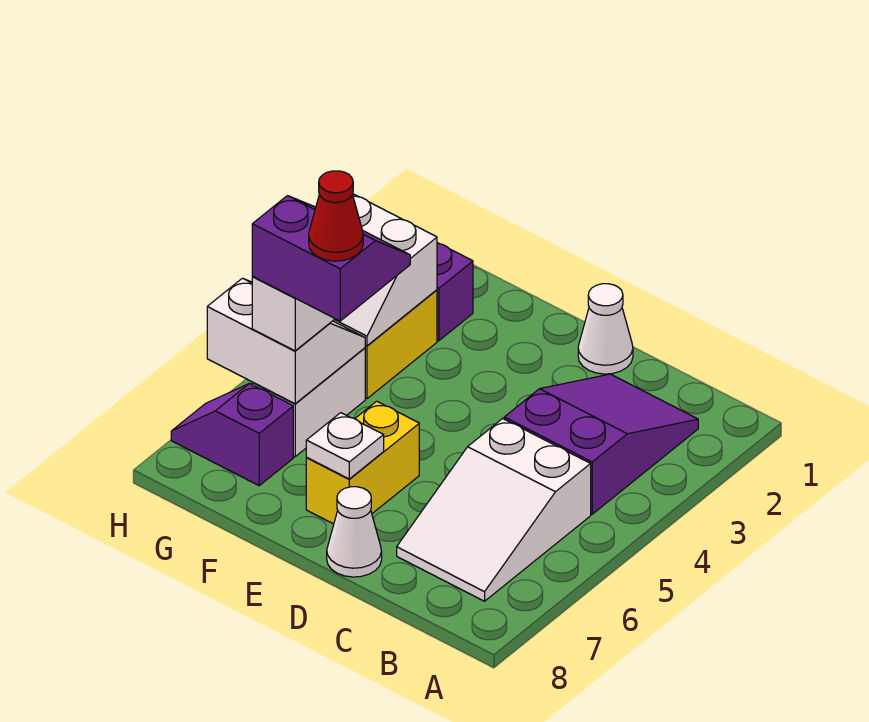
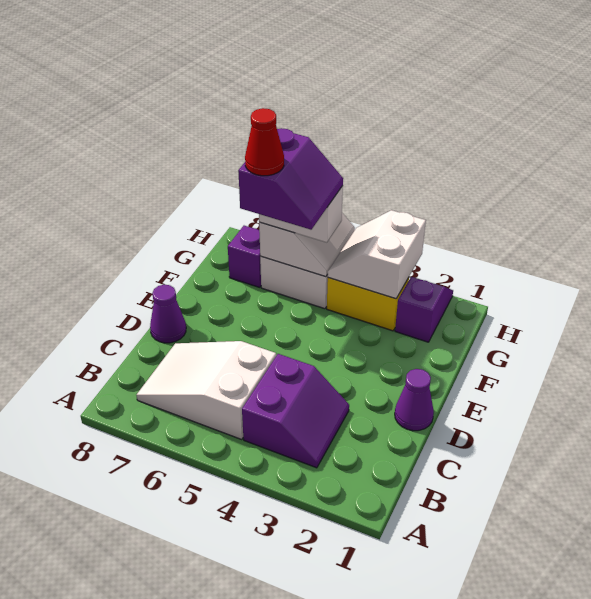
purple slope B2:C4 level 1 top 4 -> purple slope B3:C4 level 1 top 4
white cone D1 level 1 -> purple cone D1 level 1
white cone D8 level 1 -> purple cone D8 level 1
yellow brick E6:E7 level 1 -> none
white plate E7 level 2 -> none

